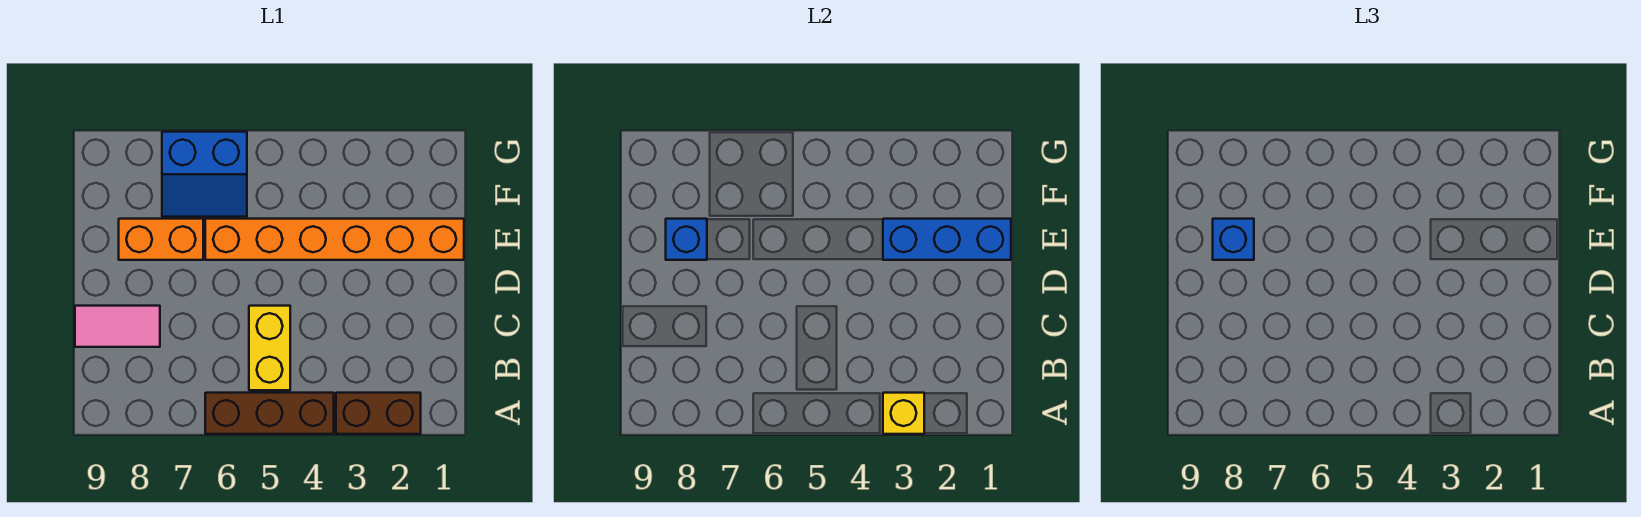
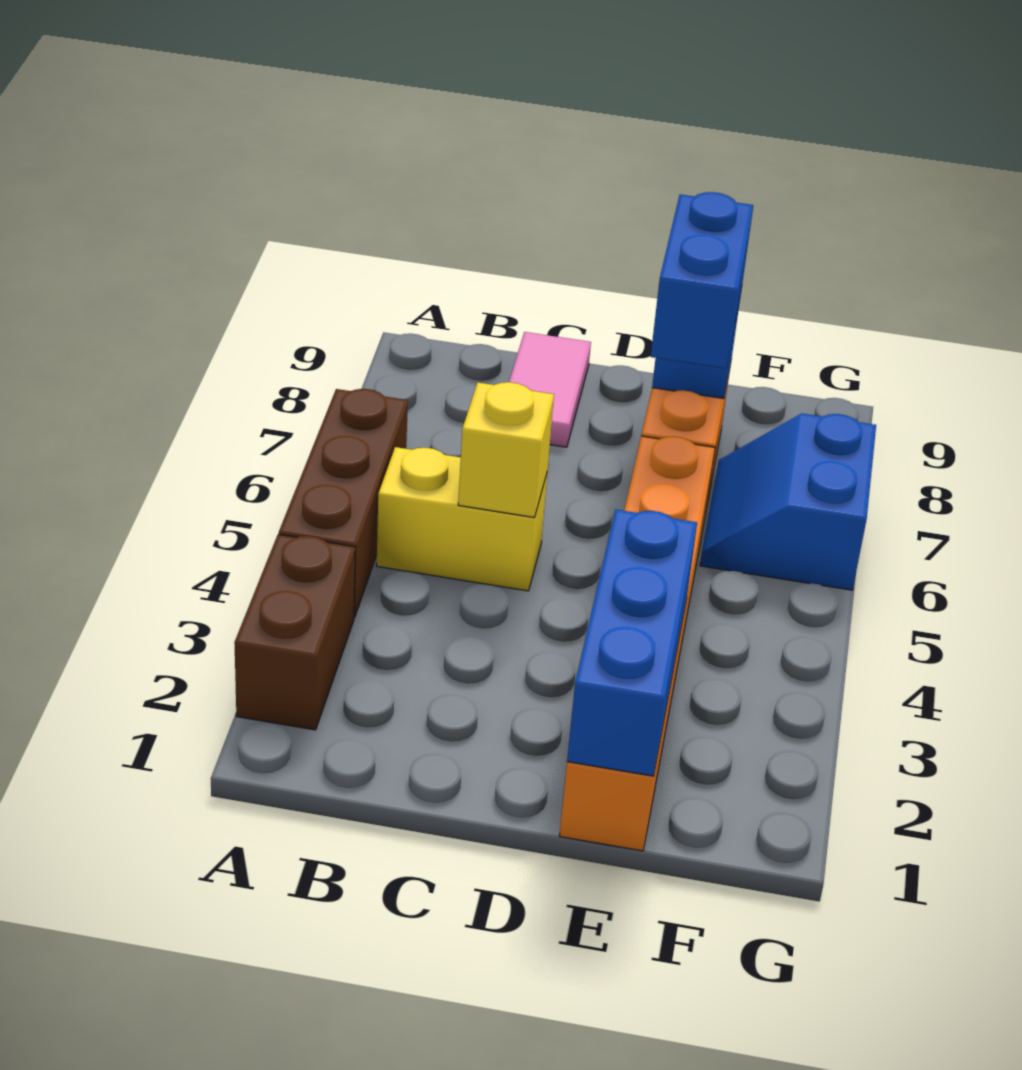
yellow brick A3 level 2 -> yellow brick C5 level 2
blue brick E8 level 3 -> blue brick E7:E8 level 3

